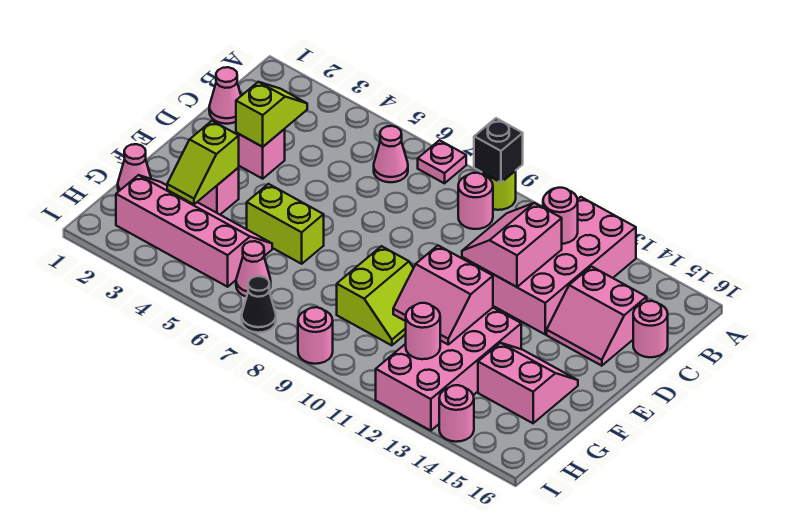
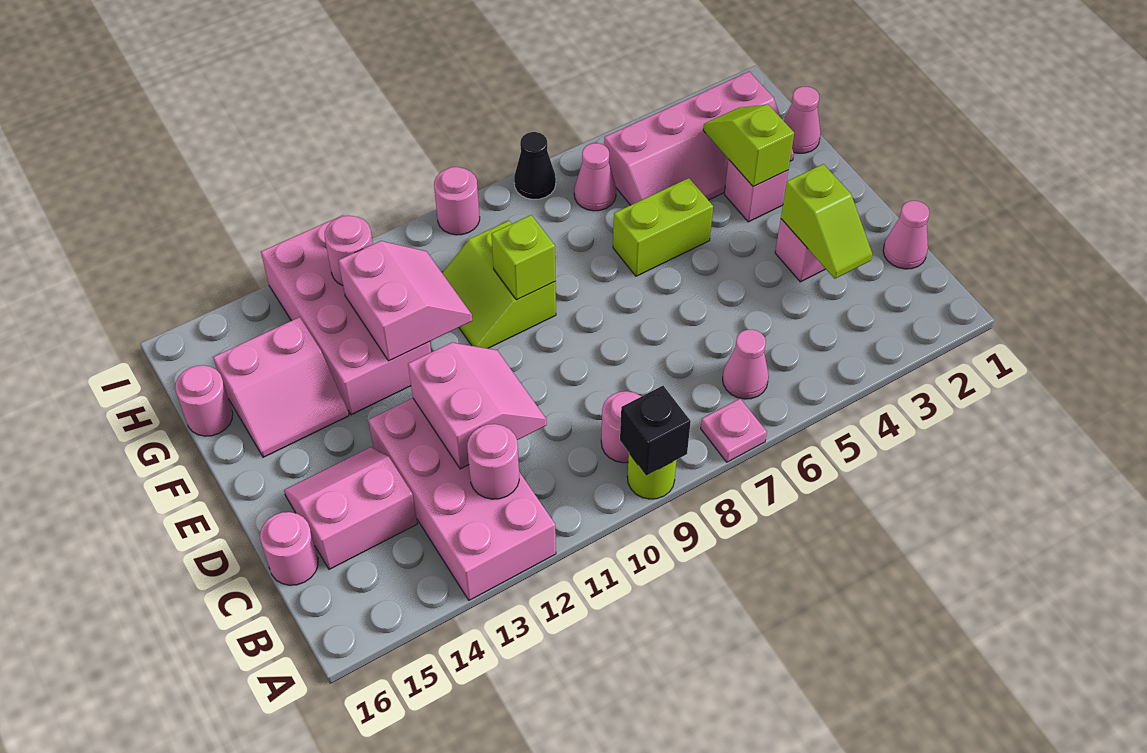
none -> lime brick F9 level 2
pink slope F11:G12 level 2 top F -> pink slope F11:G12 level 2 top 12
pink round brick I14 level 1 -> pink round brick G16 level 1

